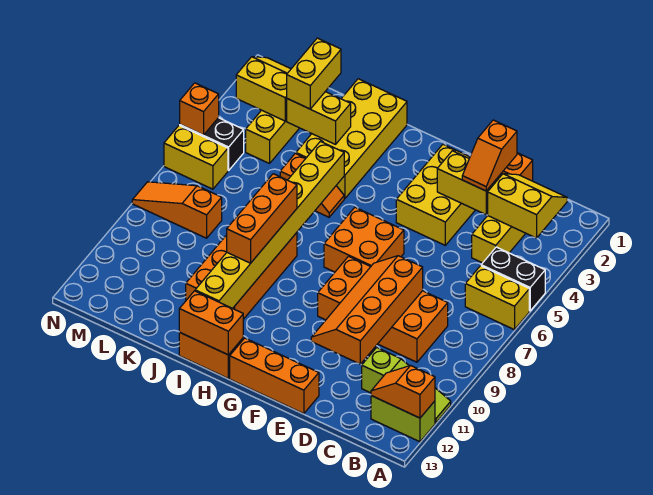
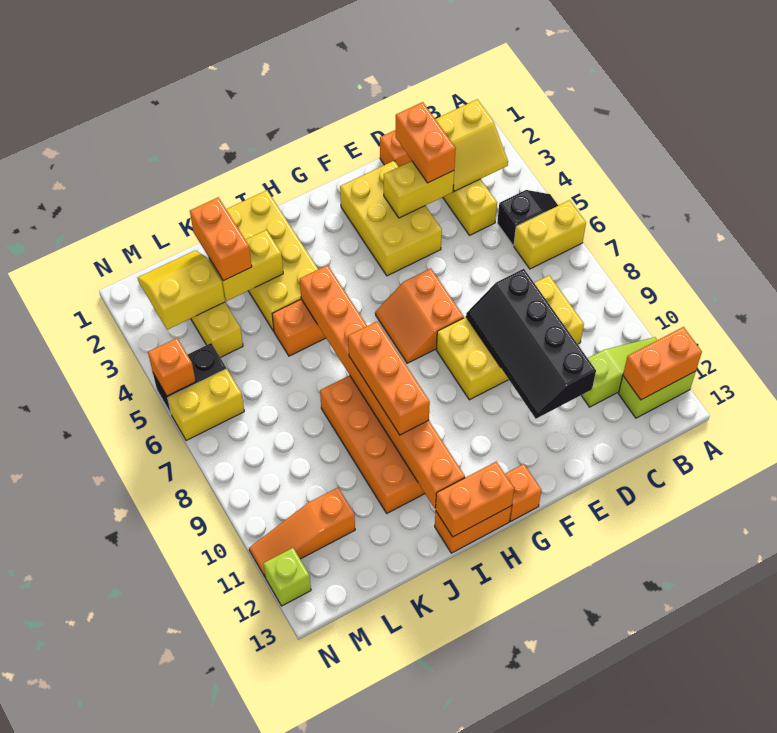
black brick A5:B5 level 1 -> black slope A5:B5 level 1 top B
orange slope A12:B12 level 2 top A -> orange brick A12:B12 level 2
yellow slope B2:C3 level 2 top 3 -> yellow slope B2:C3 level 2 top 2
orange brick C8:F9 level 1 -> yellow brick C8:F9 level 1
orange slope D2:D3 level 3 top 2 -> orange brick D2:D3 level 3
orange slope D8:E11 level 2 top D -> black slope D8:E11 level 2 top D
orange brick E13:G13 level 1 -> orange brick G13 level 1
orange brick F6:G7 level 1 -> orange slope F6:G7 level 1 top F
yellow brick I5:I12 level 2 -> orange brick I5:I12 level 2
yellow brick K2:K3 level 3 -> orange brick K2:K3 level 3
orange slope L8:N8 level 1 top L -> orange slope L11:N11 level 1 top L
none -> lime brick N12 level 1

